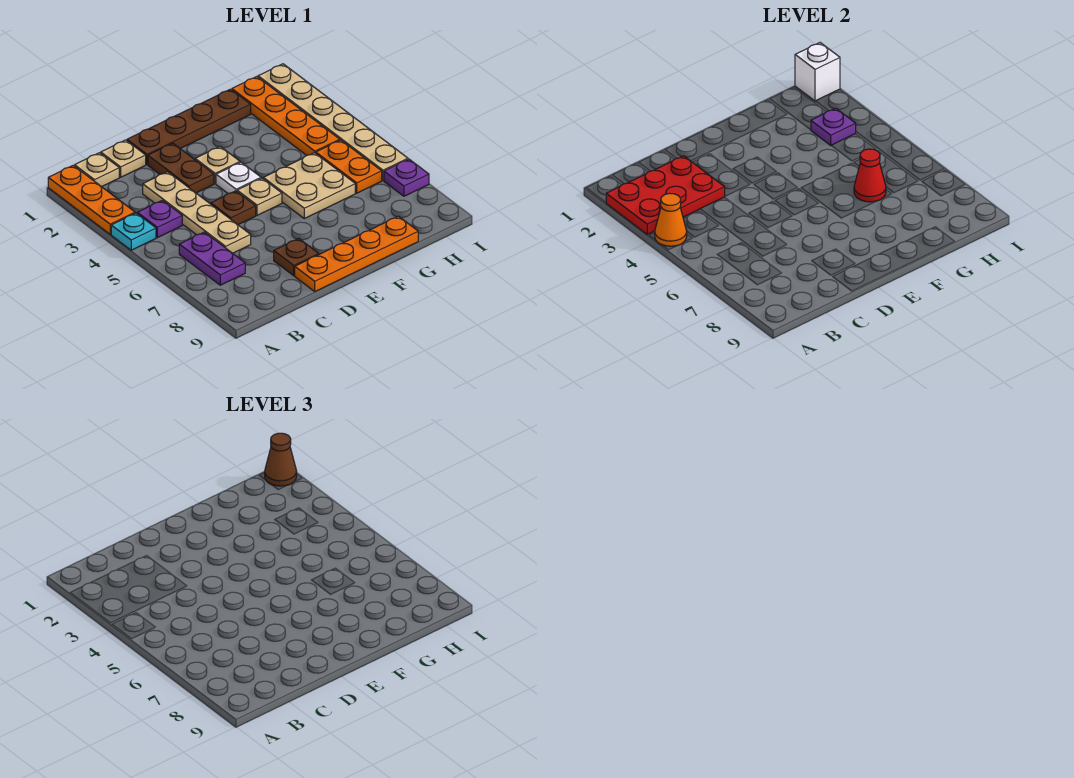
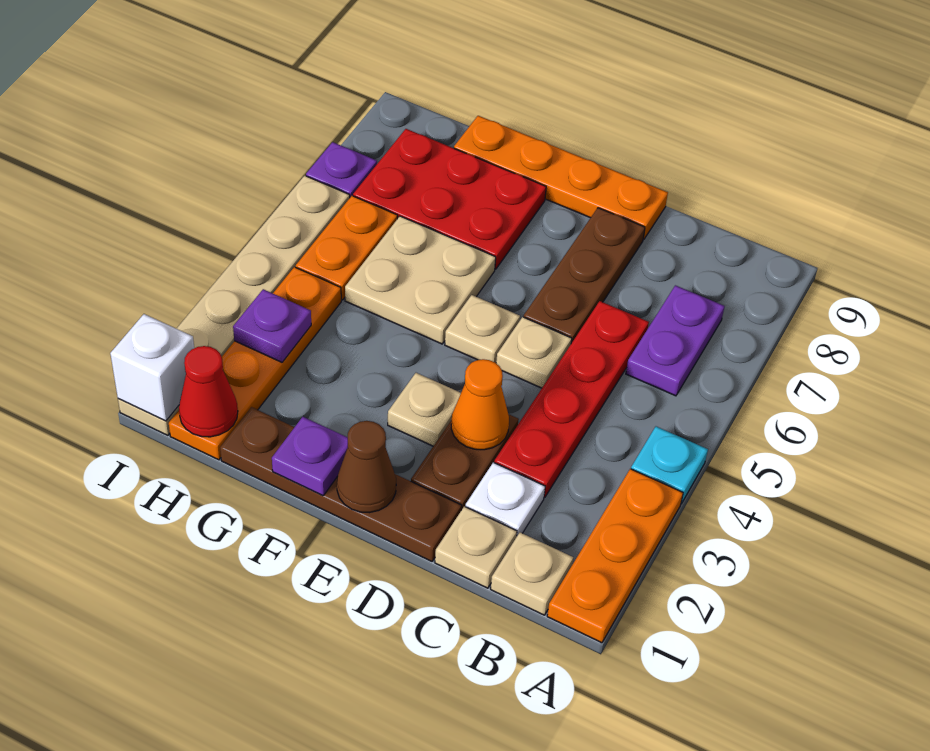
red plate A2:C3 level 2 -> red plate F7:H8 level 1
orange cone A4 level 2 -> orange cone D3 level 2
purple plate B4 level 1 -> purple plate F1 level 2
tan plate C3:C6 level 1 -> red plate C3:C6 level 1
brown plate D5 level 1 -> tan plate D5 level 1
brown plate D8 level 1 -> brown plate D6:D8 level 1
white plate E4 level 1 -> white plate C2 level 1
red cone G6 level 2 -> red cone H1 level 2
brown cone I1 level 3 -> brown cone E1 level 2

